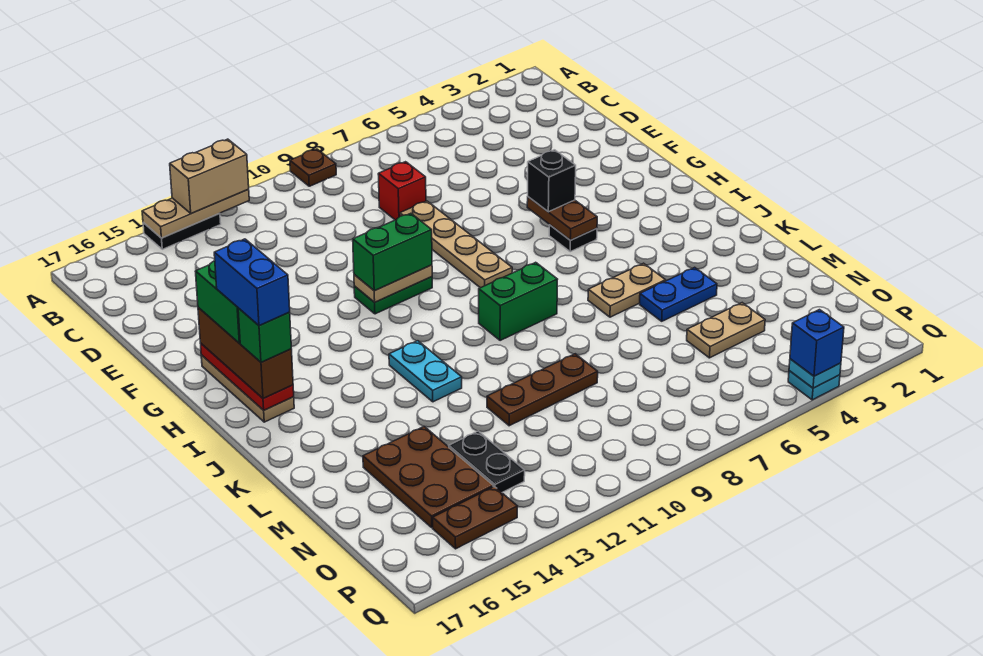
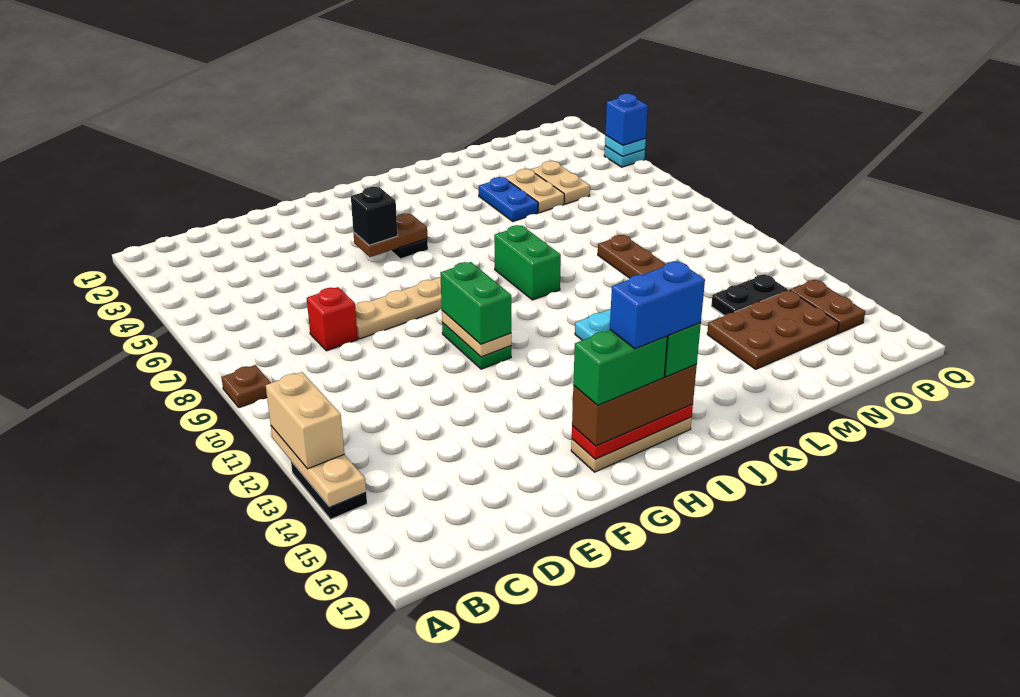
tan plate K5:K6 level 1 -> tan plate M4:M5 level 1

